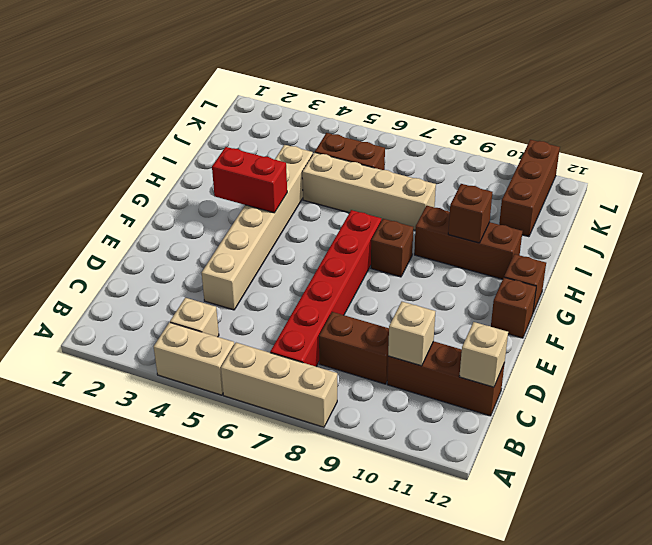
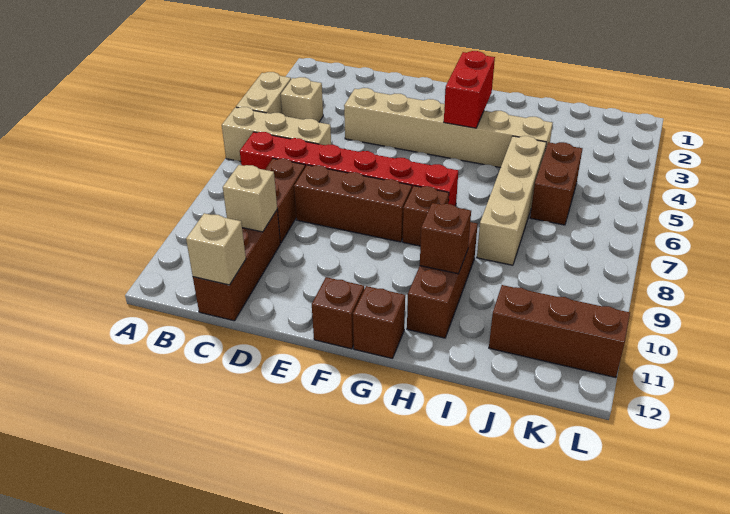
tan brick A6:A8 level 1 -> tan brick A6:C6 level 1
none -> brown brick D8:F8 level 1

